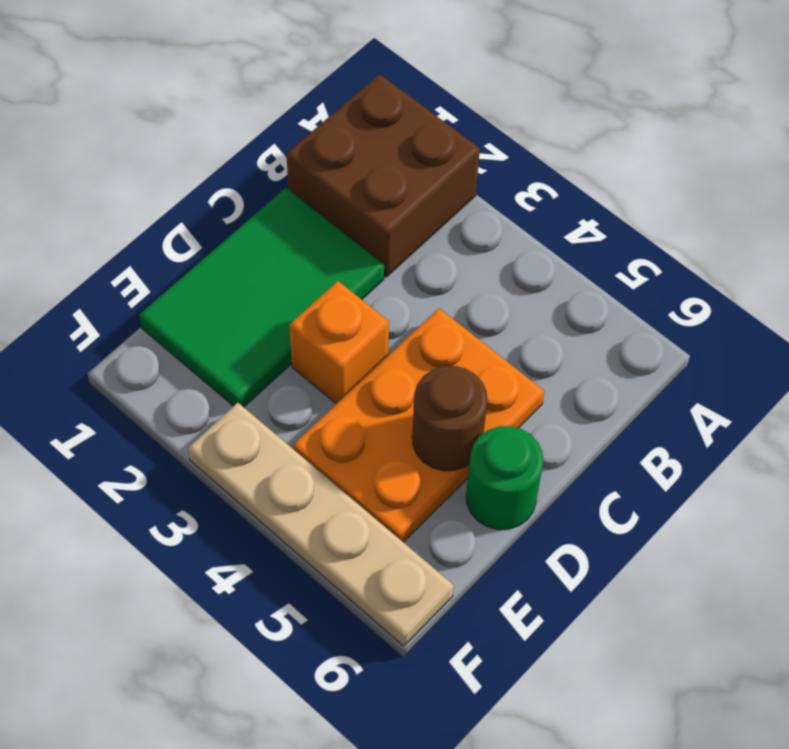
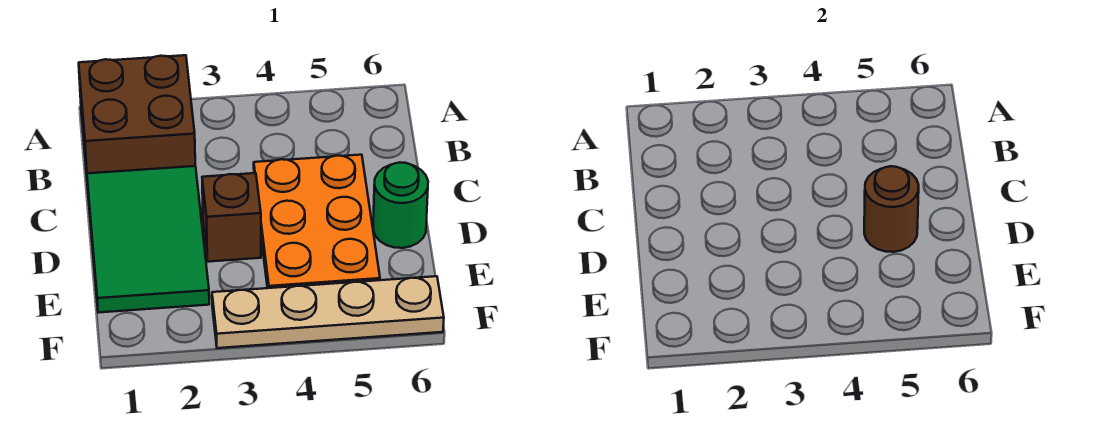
orange brick D3 level 1 -> brown brick D3 level 1

